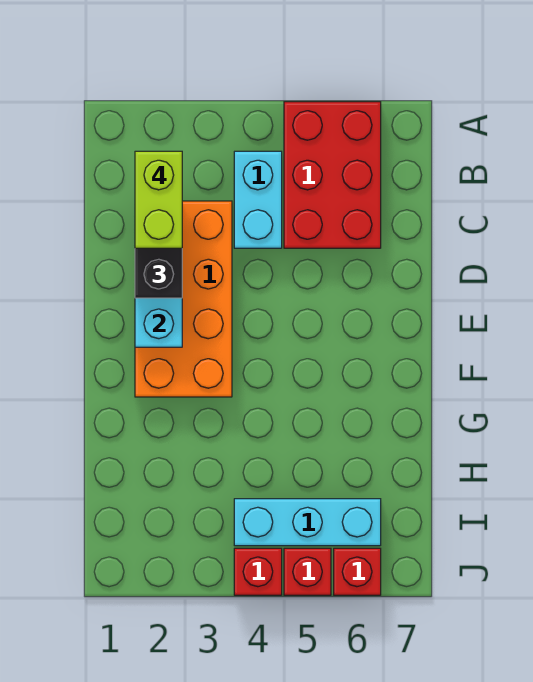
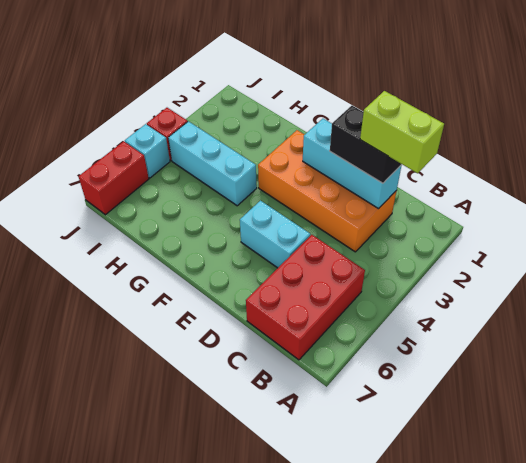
red brick A5:C6 level 1 -> red brick B5:C7 level 1
cyan brick B4:C4 level 1 -> cyan brick D5:E5 level 1
cyan brick I4:I6 level 1 -> cyan brick G4:I4 level 1
red brick J5 level 1 -> cyan brick J5 level 1
red brick J6 level 1 -> red brick J6:J7 level 1

